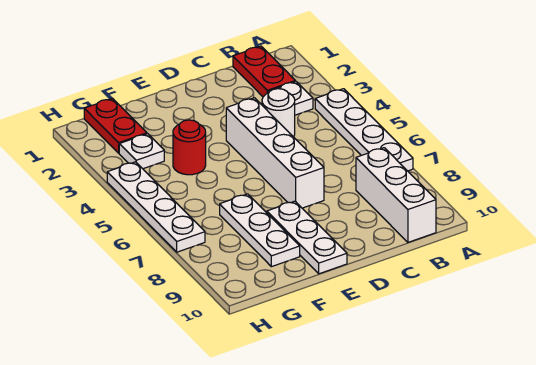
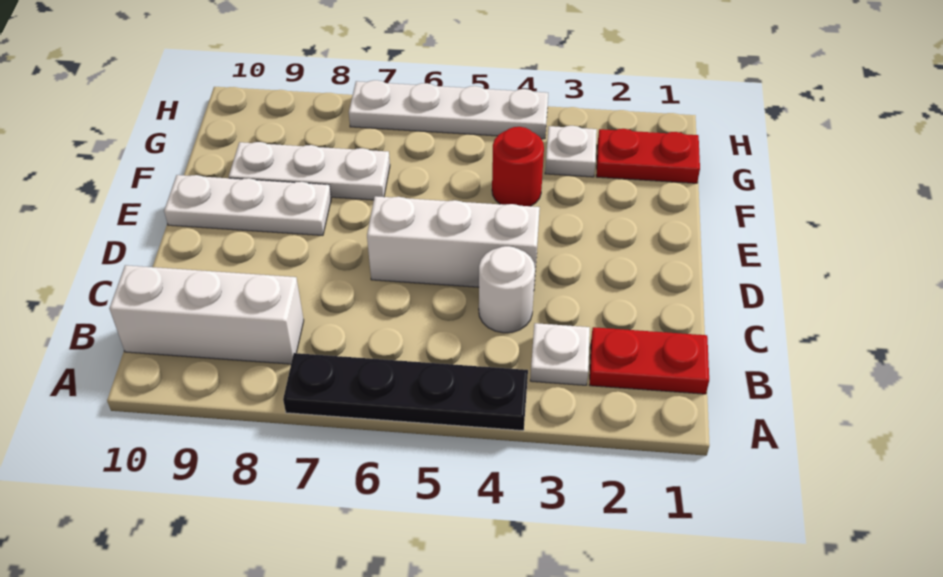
white plate A4:A7 level 1 -> black plate A4:A7 level 1
white brick D4:D7 level 1 -> white brick D4:D6 level 1

